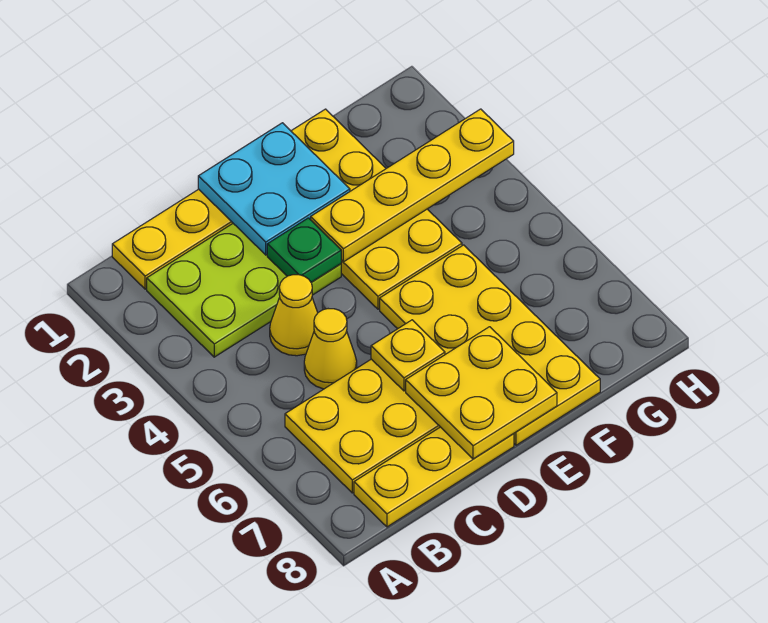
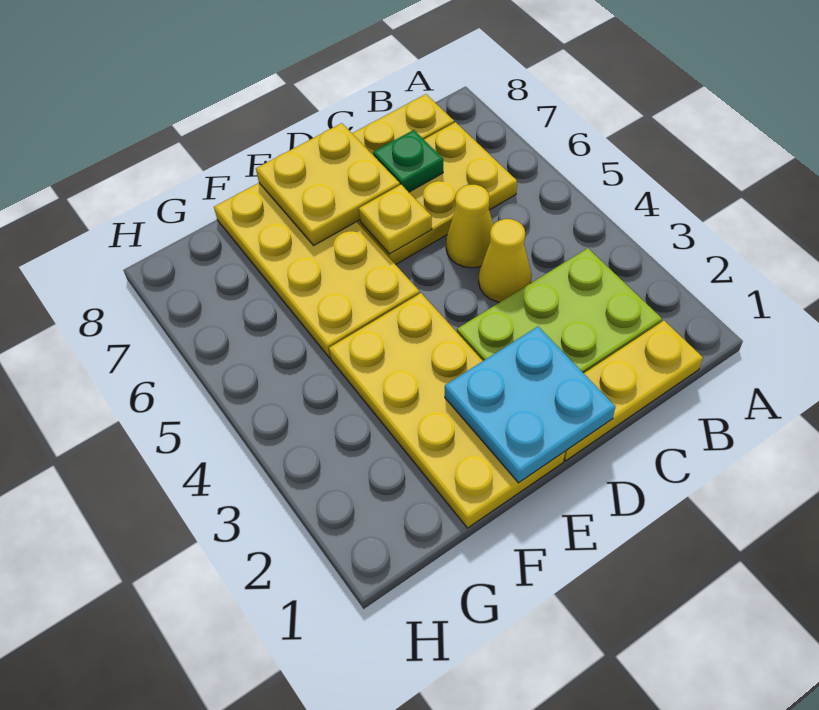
green plate D3 level 2 -> green plate C7 level 2
yellow plate E3:H3 level 2 -> none

